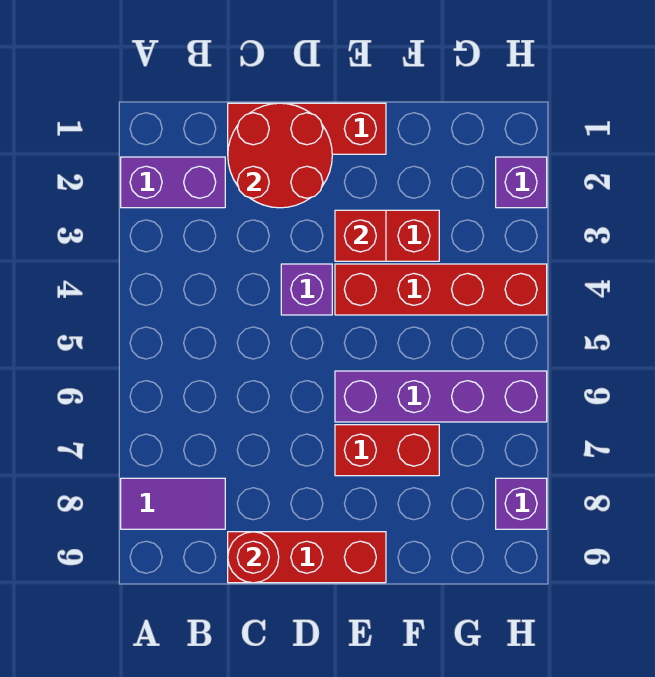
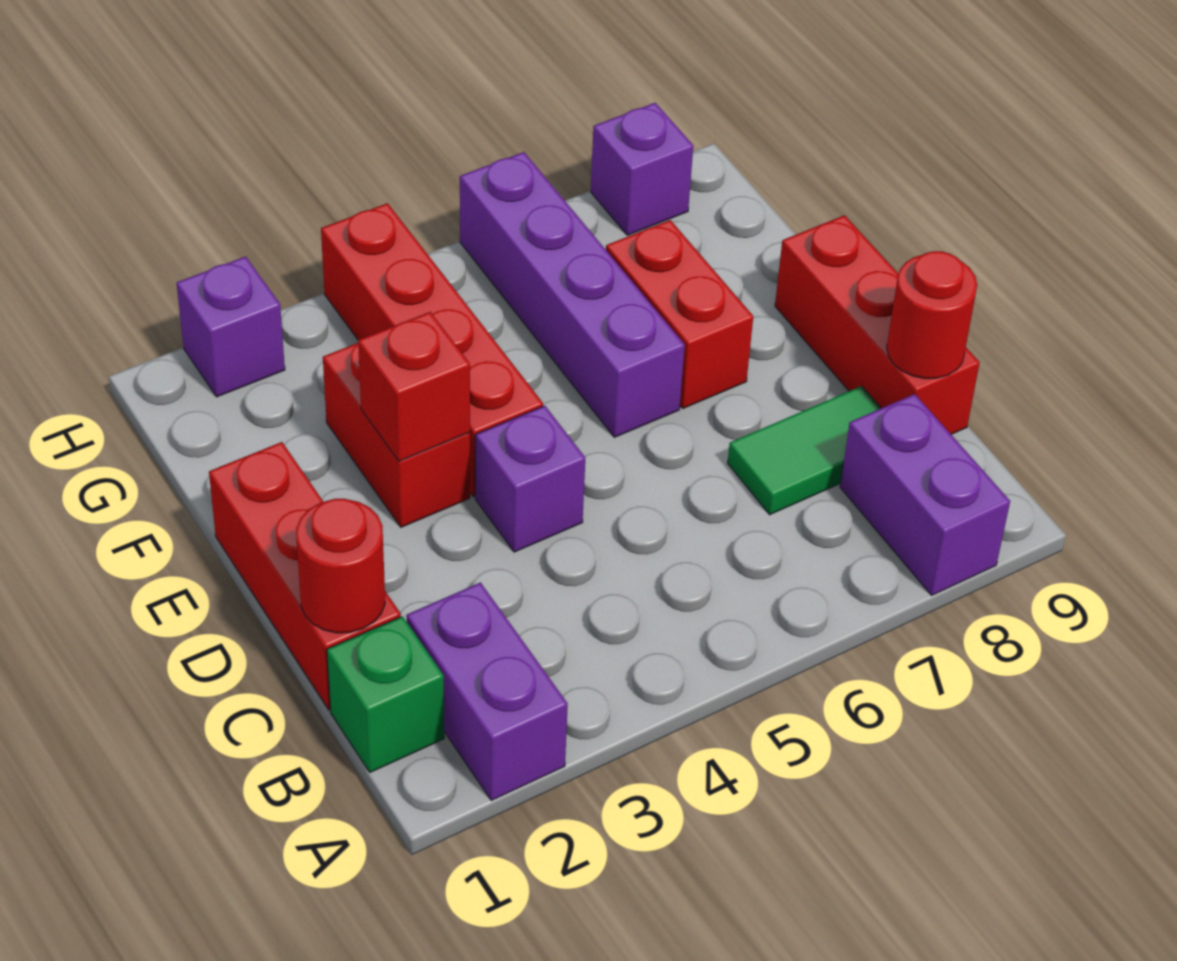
purple tile A8:B8 level 1 -> purple brick A8:B8 level 1
none -> green brick B1 level 1
red round brick C1:D2 level 2 -> red round brick C1 level 2
none -> green tile C7:C8 level 1

